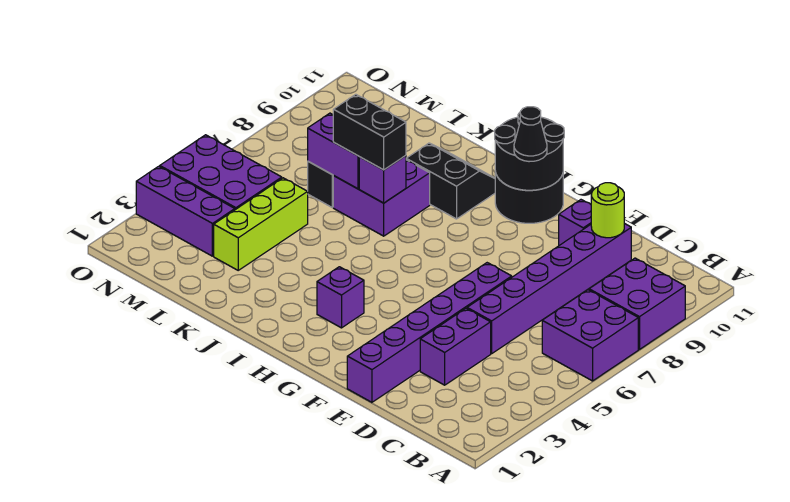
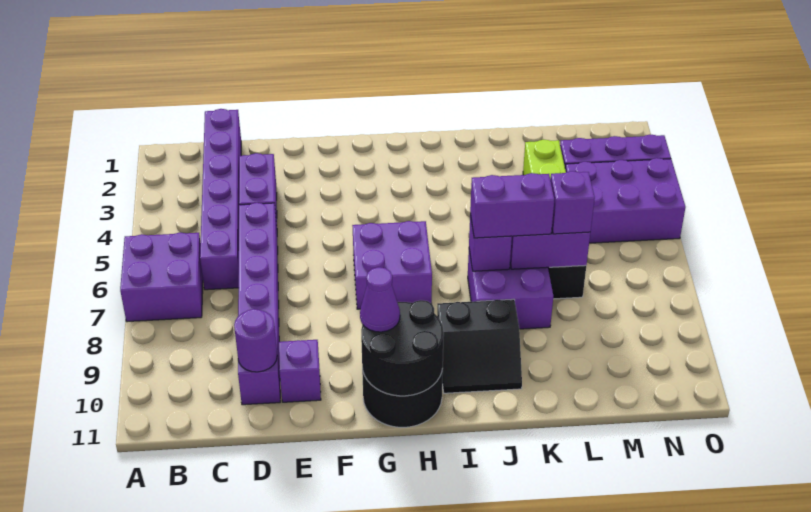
purple brick A8:B9 level 1 -> purple brick G6:H7 level 1
lime round brick D10 level 2 -> purple round brick D10 level 2
purple brick E1:E6 level 1 -> purple brick C1:C6 level 1
black cone G10 level 3 -> purple cone G10 level 3
purple brick H3 level 1 -> purple brick L7 level 3
black brick J7:K7 level 3 -> purple brick J7:K7 level 3

